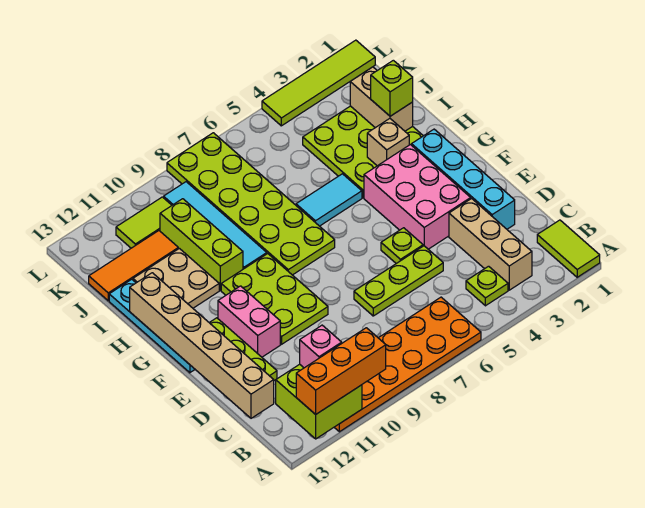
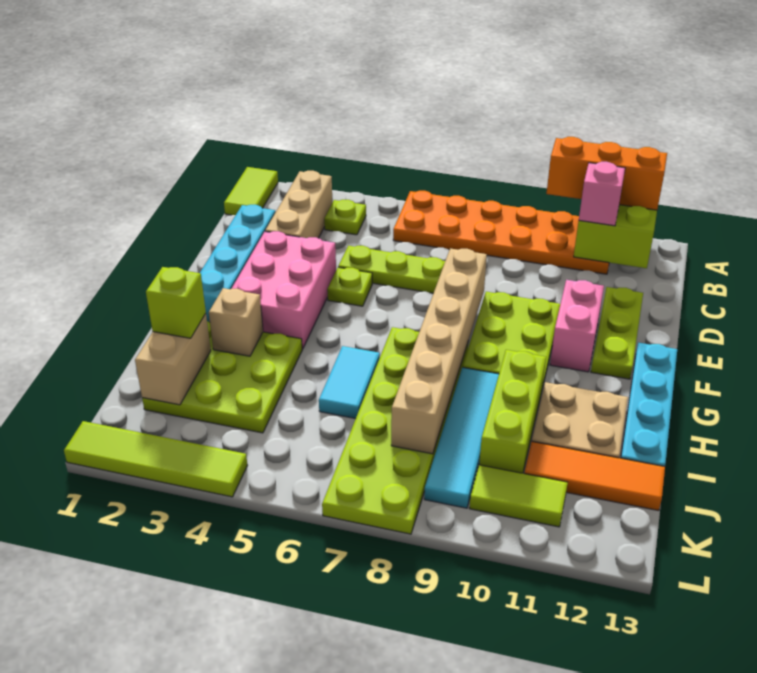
tan brick C13:H13 level 2 -> tan brick E8:J8 level 2
cyan tile H5:H6 level 1 -> cyan tile H6:I6 level 1

